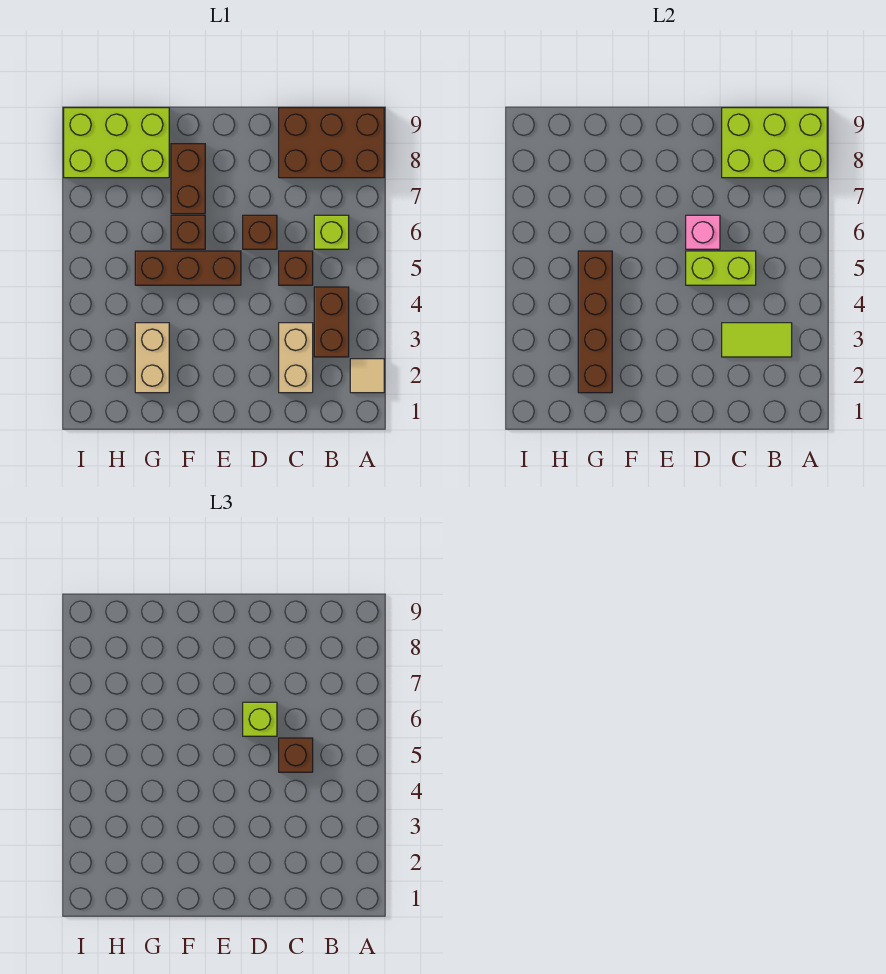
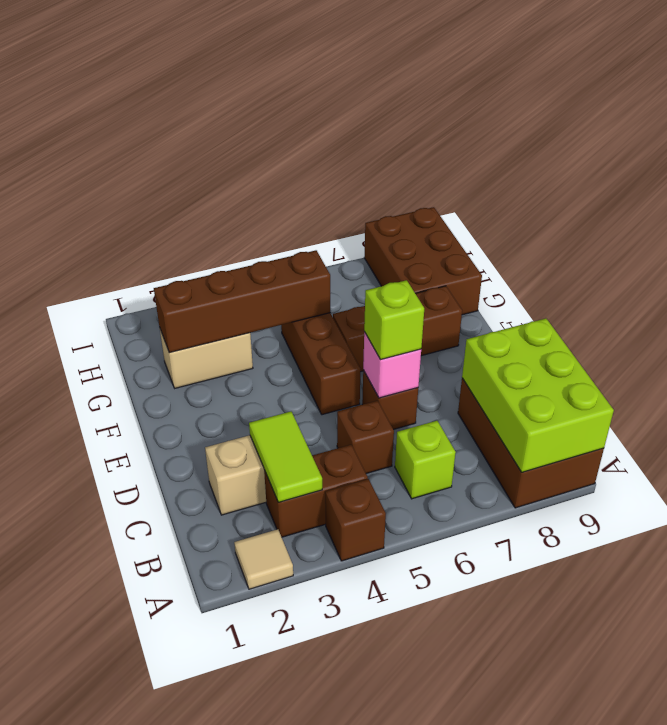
lime brick C5:D5 level 2 -> none
brown brick C5 level 3 -> brown brick A4 level 1
lime brick G8:I9 level 1 -> brown brick G8:I9 level 1

